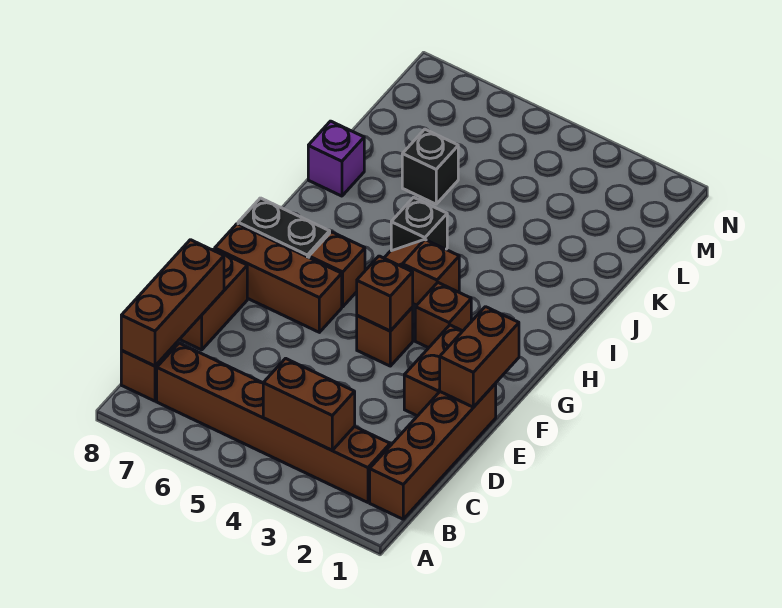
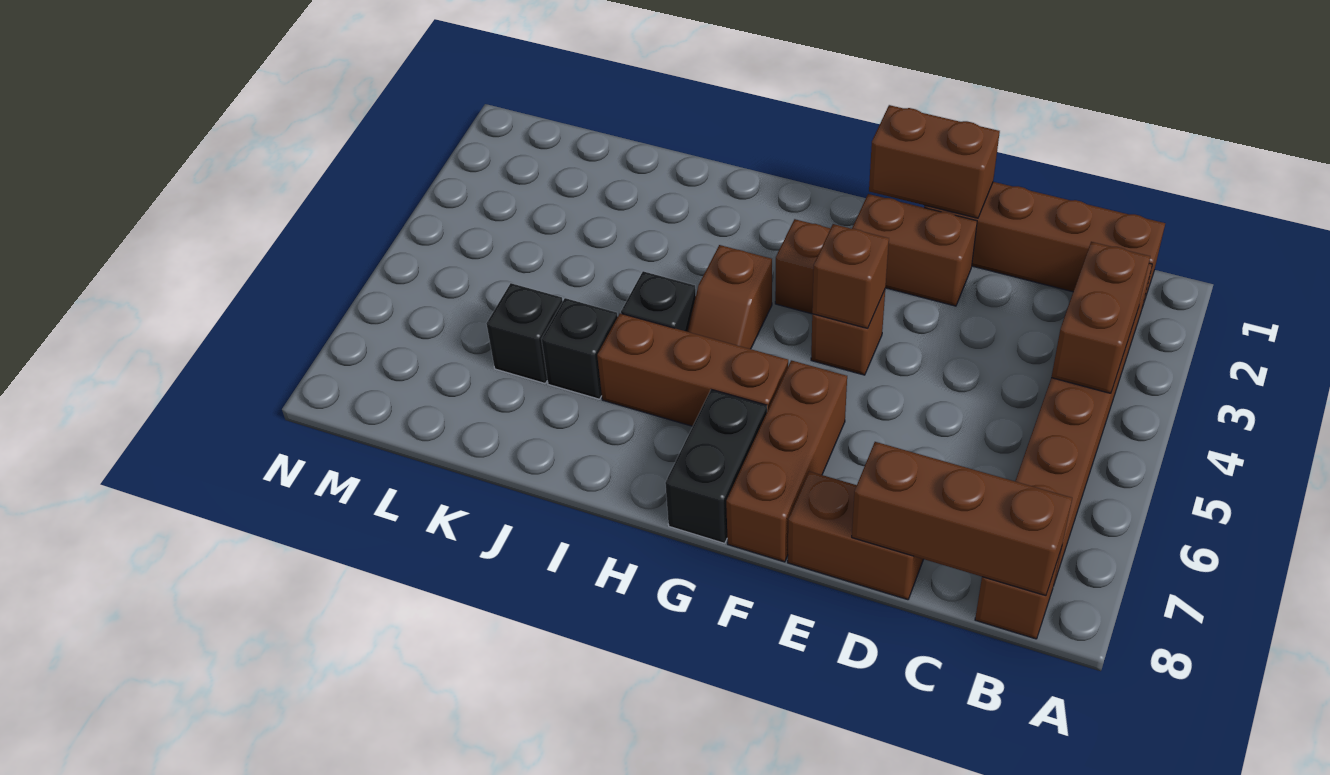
brown brick G6 level 1 -> brown brick G6:I6 level 1
none -> black brick J6 level 1
purple brick J8 level 1 -> none

